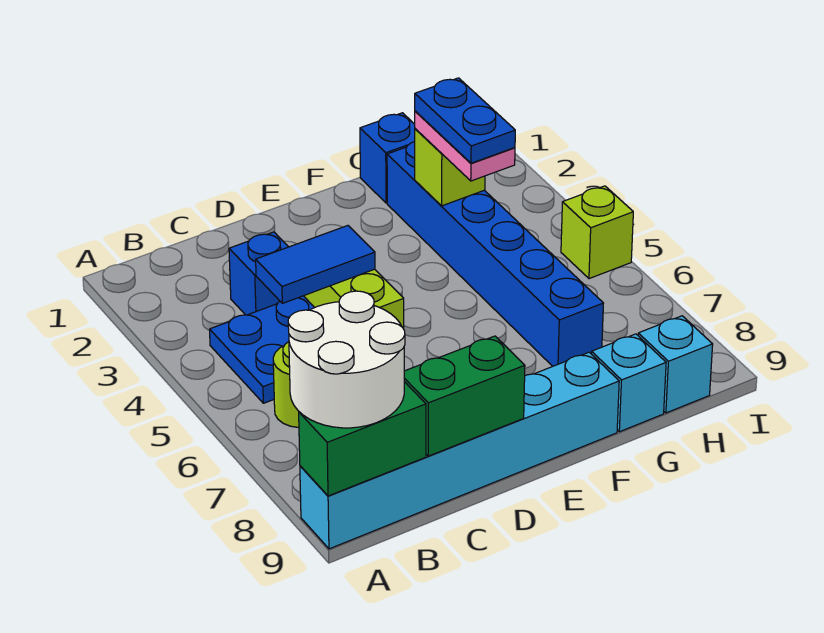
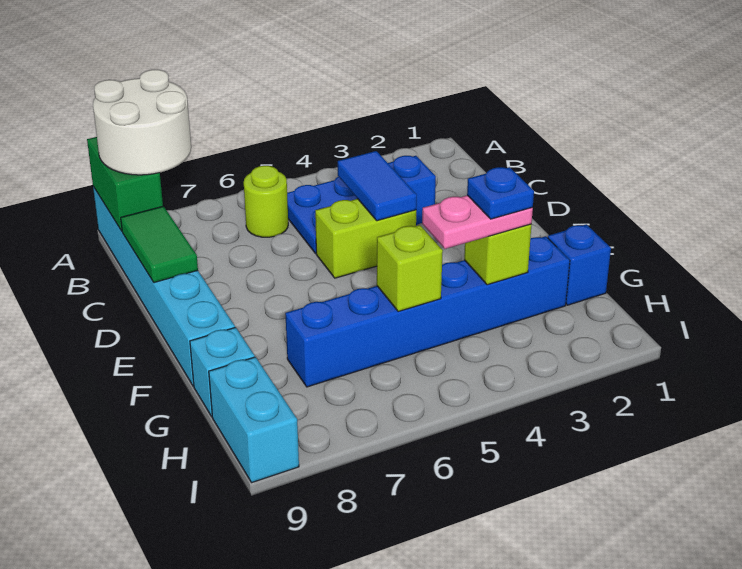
green brick C9:D9 level 2 -> green tile C9:D9 level 2
blue plate G3:G4 level 4 -> blue plate G3 level 4
cyan brick H9 level 1 -> cyan brick H9:I9 level 1
lime brick I5 level 1 -> lime brick G5 level 2

